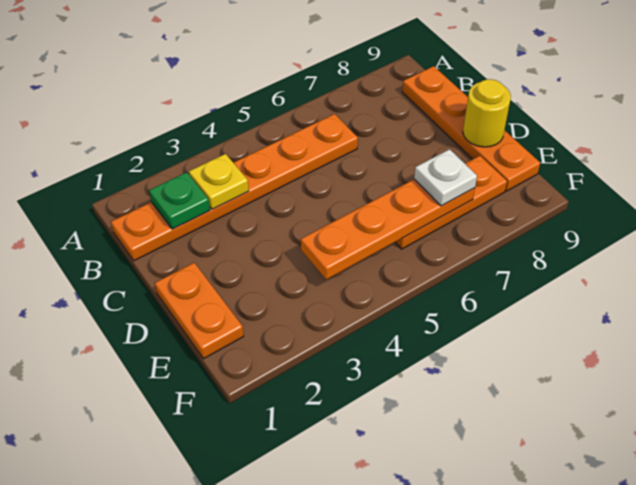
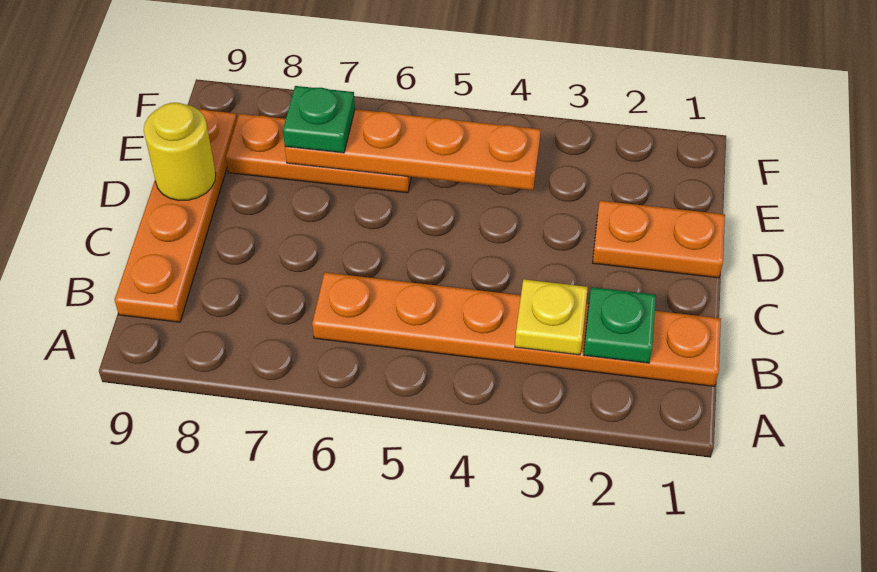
orange plate D1:E1 level 1 -> orange plate D1:D2 level 1
white plate E7 level 3 -> green plate E7 level 3

